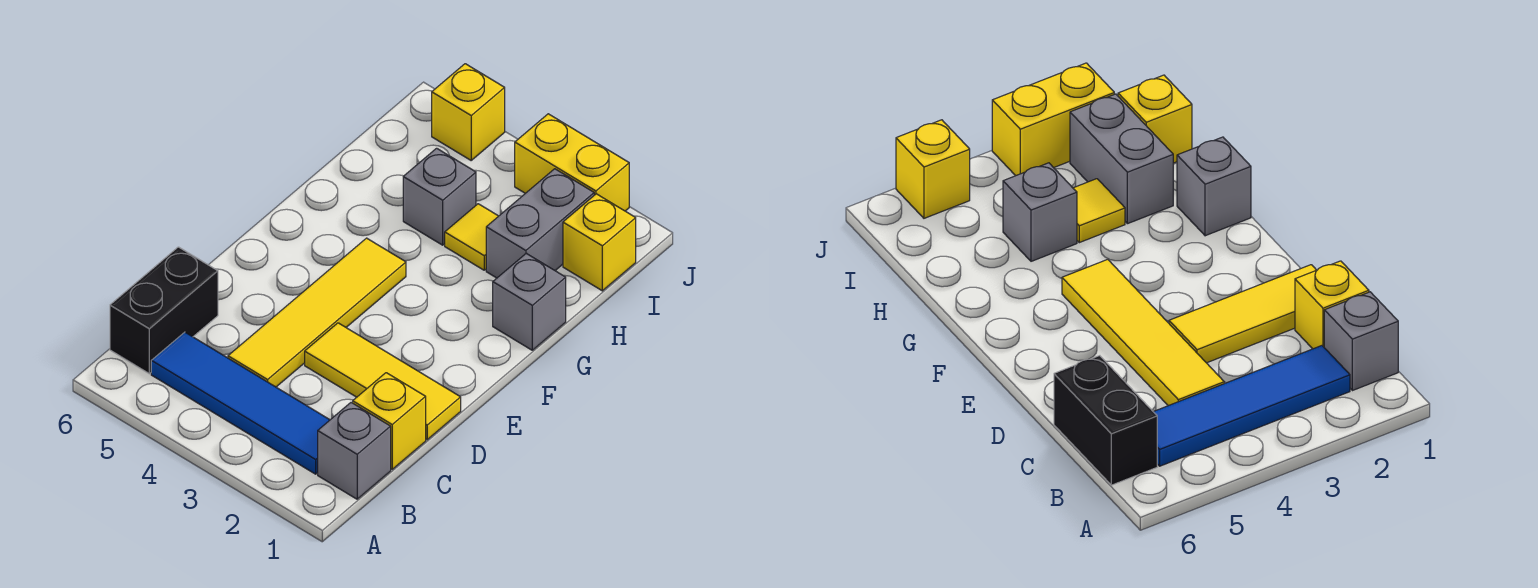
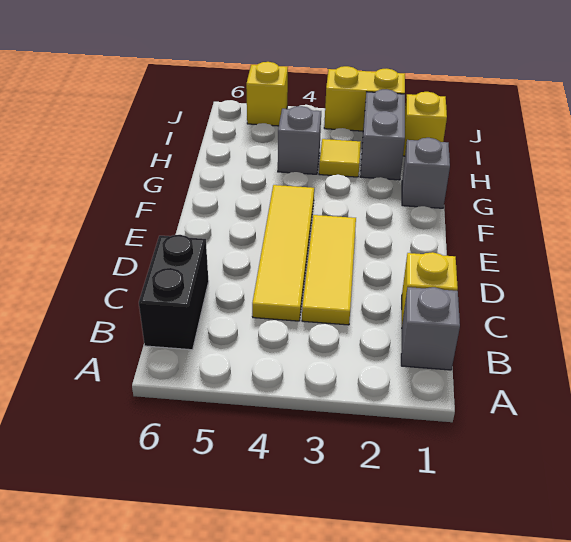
blue tile B2:B5 level 1 -> none
yellow tile D1:D3 level 1 -> yellow tile C3:E3 level 1

